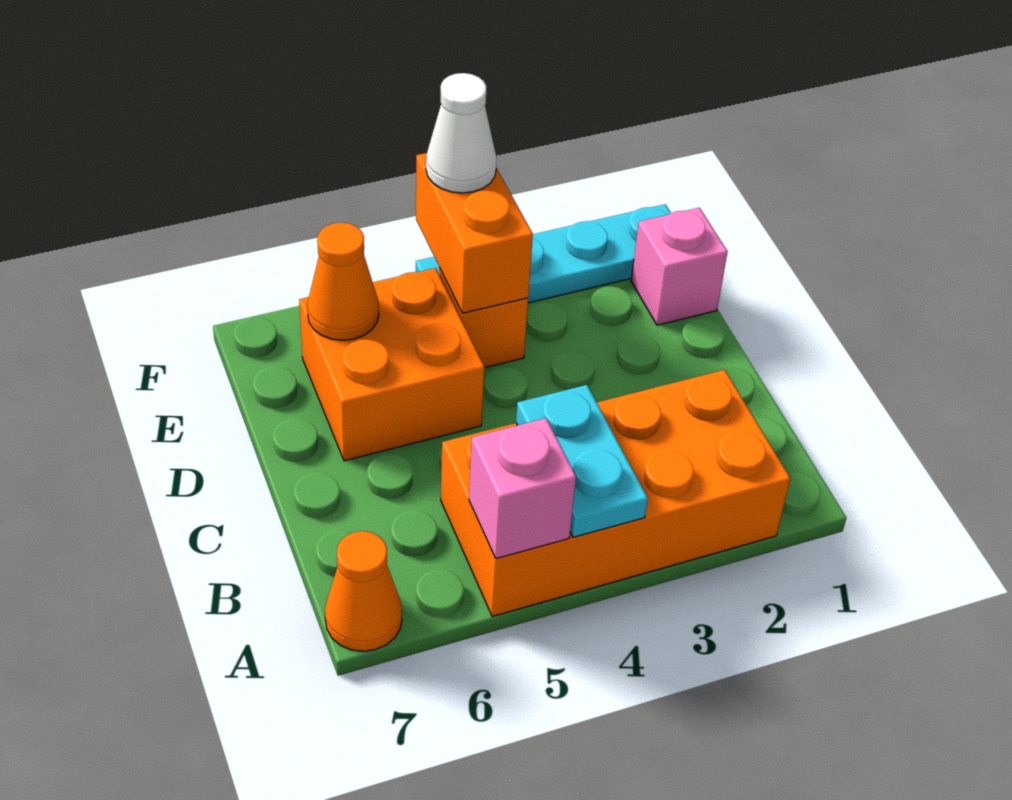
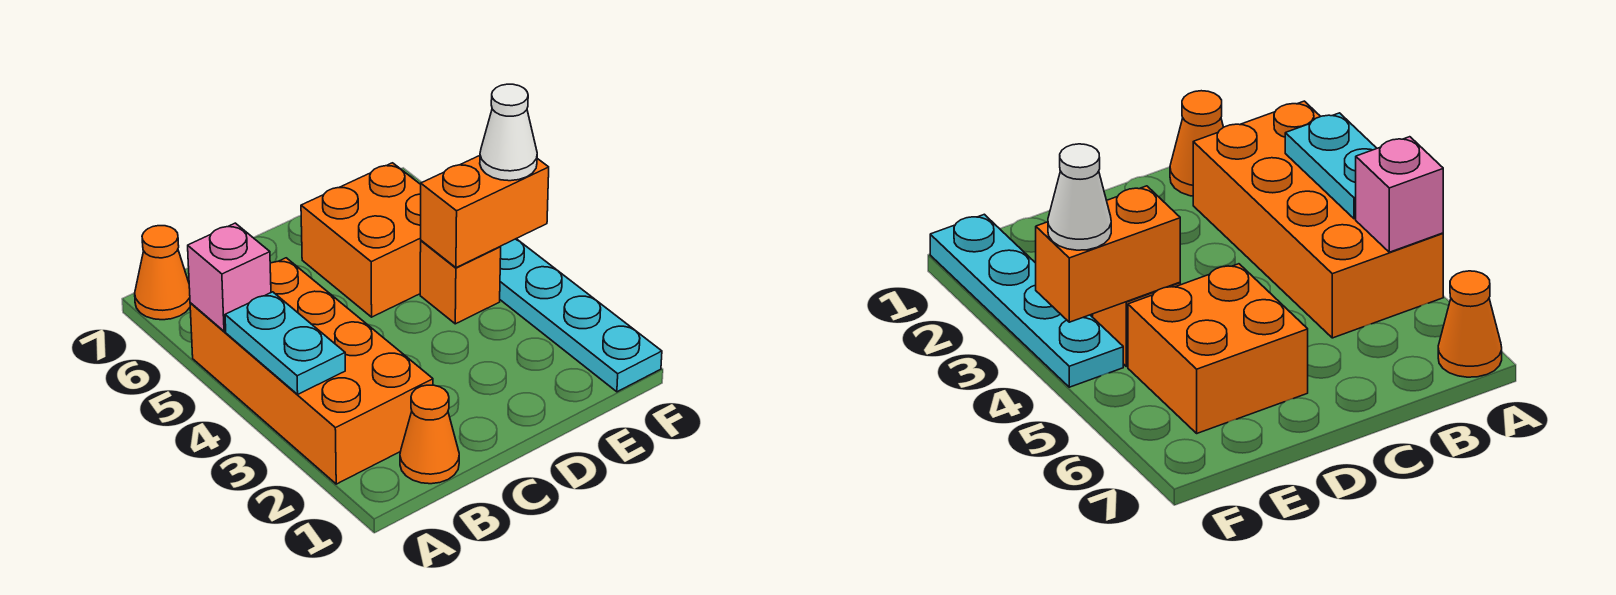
cyan plate A4:B4 level 2 -> cyan plate A3:A4 level 2
pink brick E1 level 1 -> none
orange cone E6 level 2 -> orange cone B1 level 1

